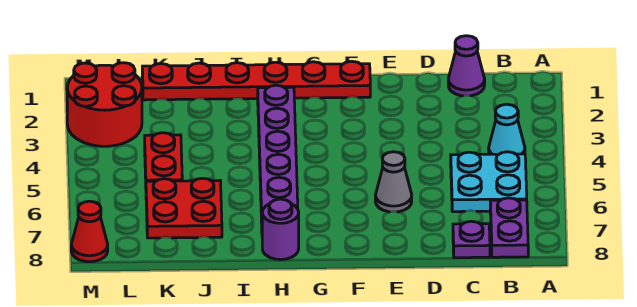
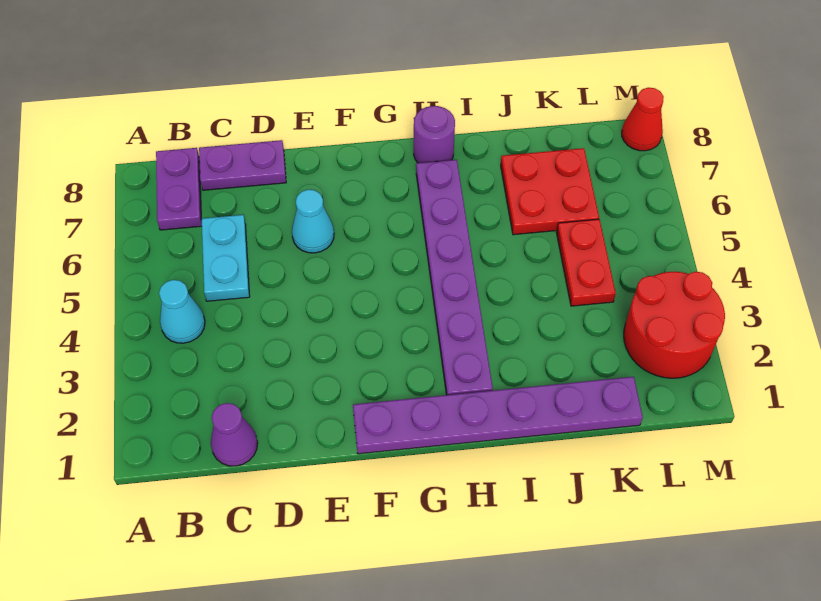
cyan plate B5:C6 level 1 -> cyan plate C5:C6 level 1
purple plate C8 level 1 -> purple plate C8:D8 level 1
grey cone E6 level 1 -> cyan cone E6 level 1
red plate F1:K1 level 1 -> purple plate F1:K1 level 1

